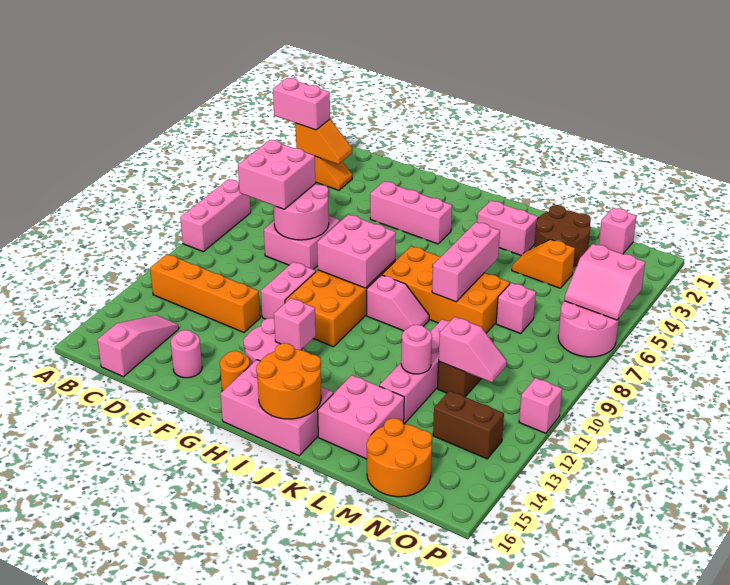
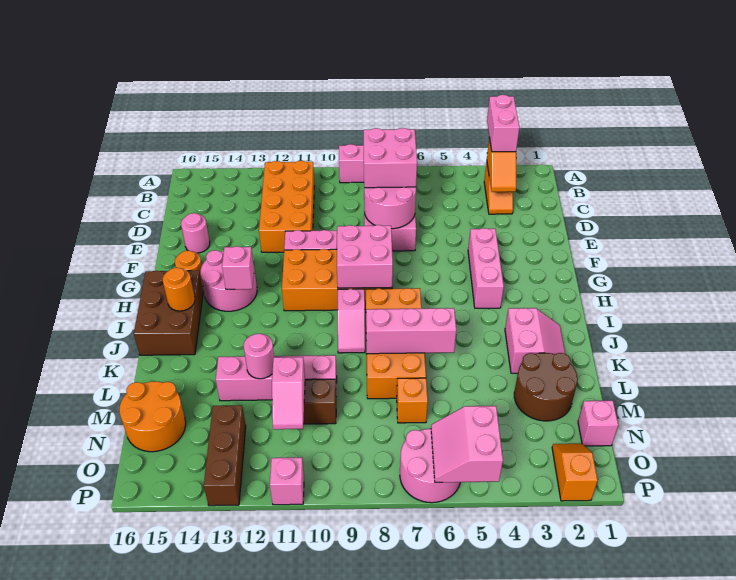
orange brick B12:E12 level 1 -> orange brick B11:E12 level 1
pink slope C14:C16 level 1 top 16 -> none
pink brick H15:J16 level 1 -> brown brick H15:J16 level 1
orange round brick I15:J16 level 2 -> orange round brick I15 level 2
pink brick K14:L15 level 1 -> none
orange slope L4:M4 level 1 top M -> orange slope O2:P2 level 1 top P
pink brick M7 level 1 -> orange brick M7 level 1
brown brick N13:O13 level 1 -> brown brick N13:P13 level 1

